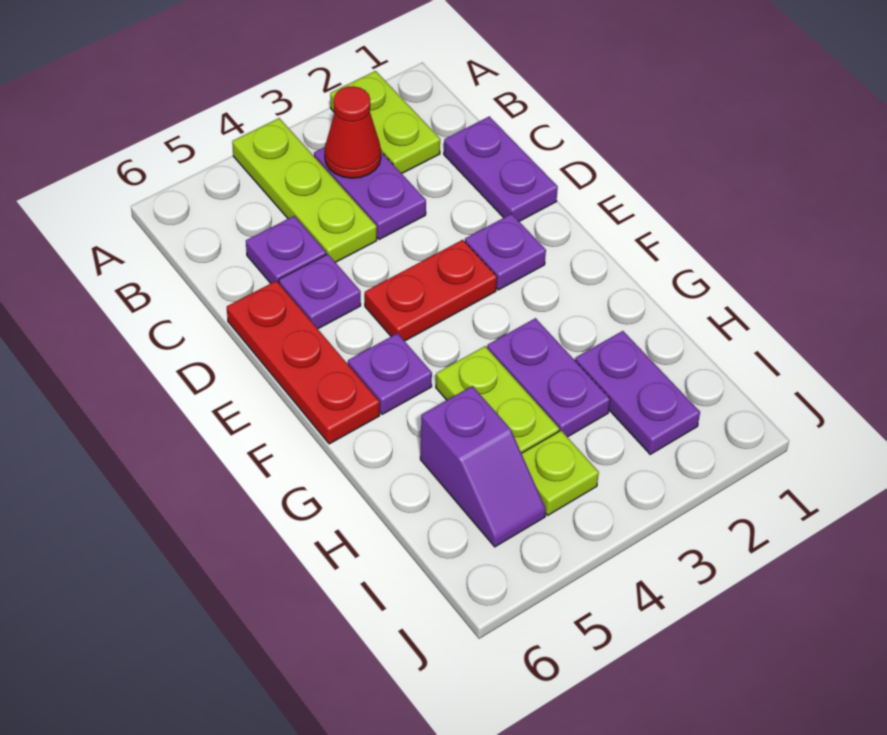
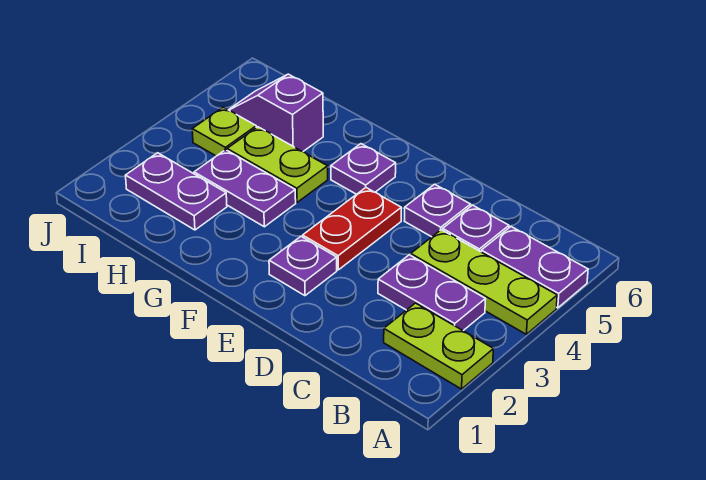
red cone B3 level 2 -> none
purple plate C1:D1 level 1 -> purple plate A5:B5 level 1
red plate D6:F6 level 1 -> none

